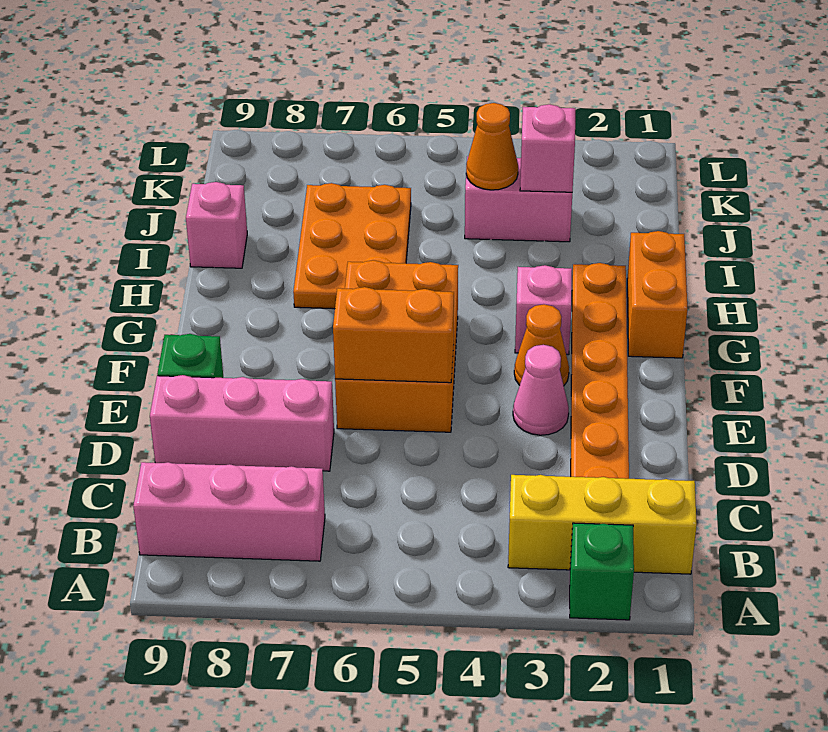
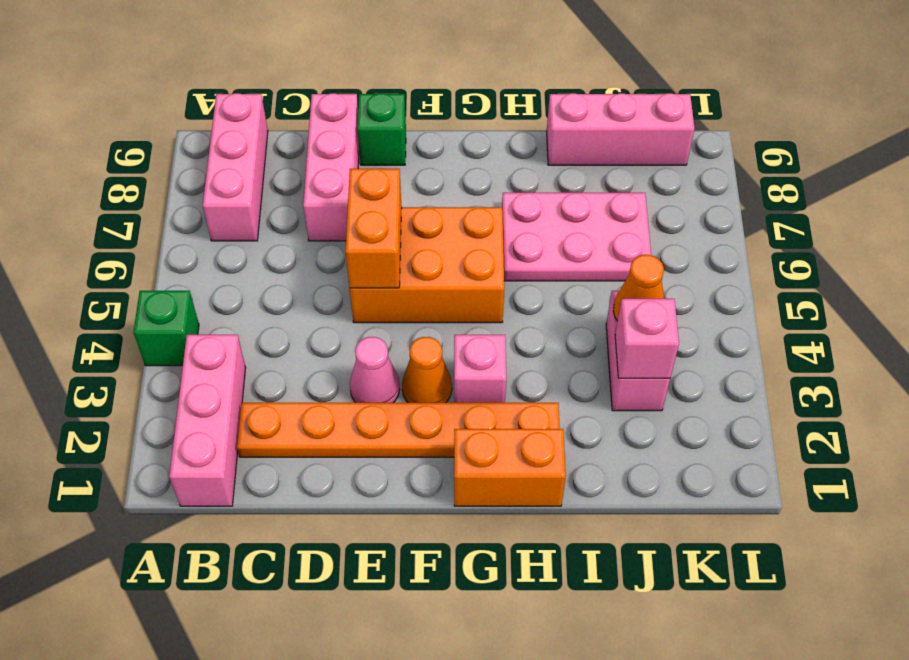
green brick A2 level 1 -> green brick A4 level 1
yellow brick B1:B3 level 1 -> pink brick B1:B3 level 1
orange plate H6:J7 level 1 -> pink plate H6:J7 level 1
pink brick I9 level 1 -> pink brick I9:K9 level 1

